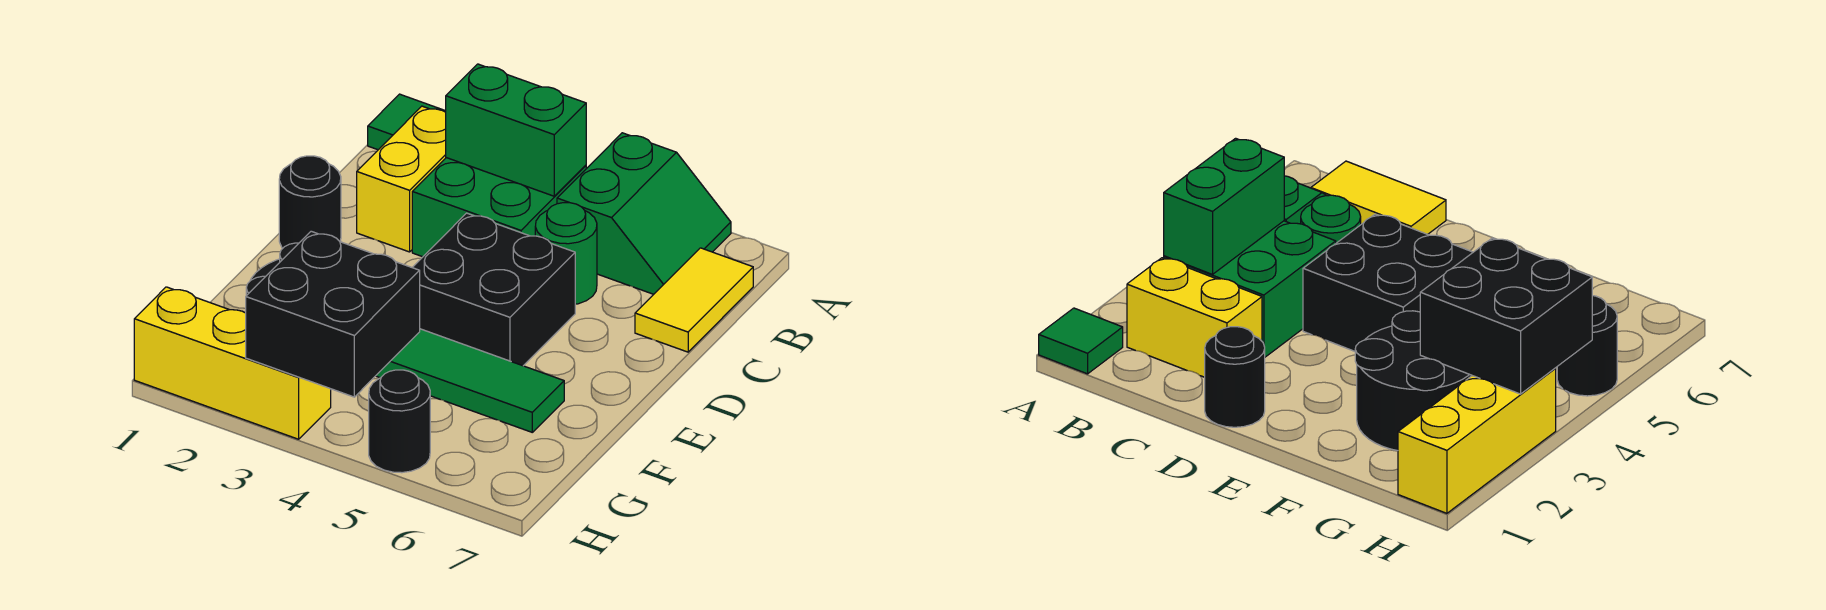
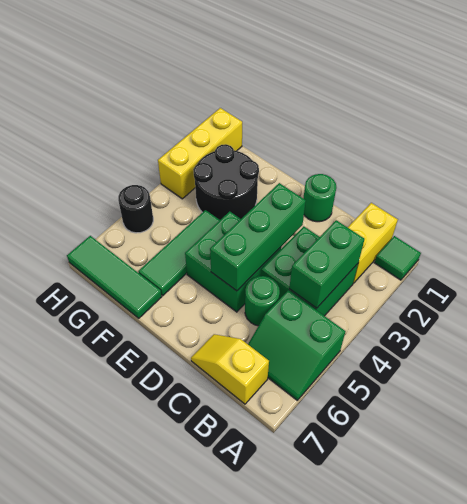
yellow brick B2:C2 level 1 -> yellow brick B1:B2 level 1
yellow tile B7:C7 level 1 -> yellow slope B7:C7 level 1 top B
black round brick D1 level 1 -> green round brick D1 level 1
none -> green brick D3:D5 level 2
black brick D4:E5 level 1 -> green brick D4:E5 level 1
none -> green tile F7:H7 level 1
black brick G3:H4 level 2 -> none

